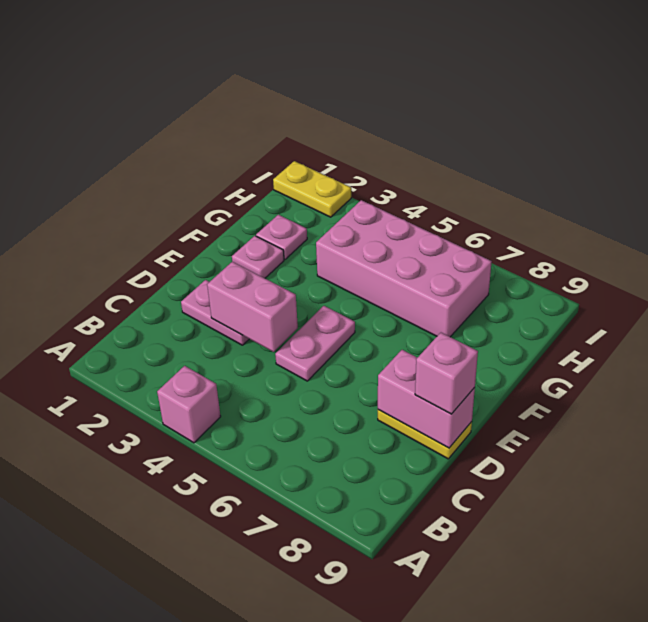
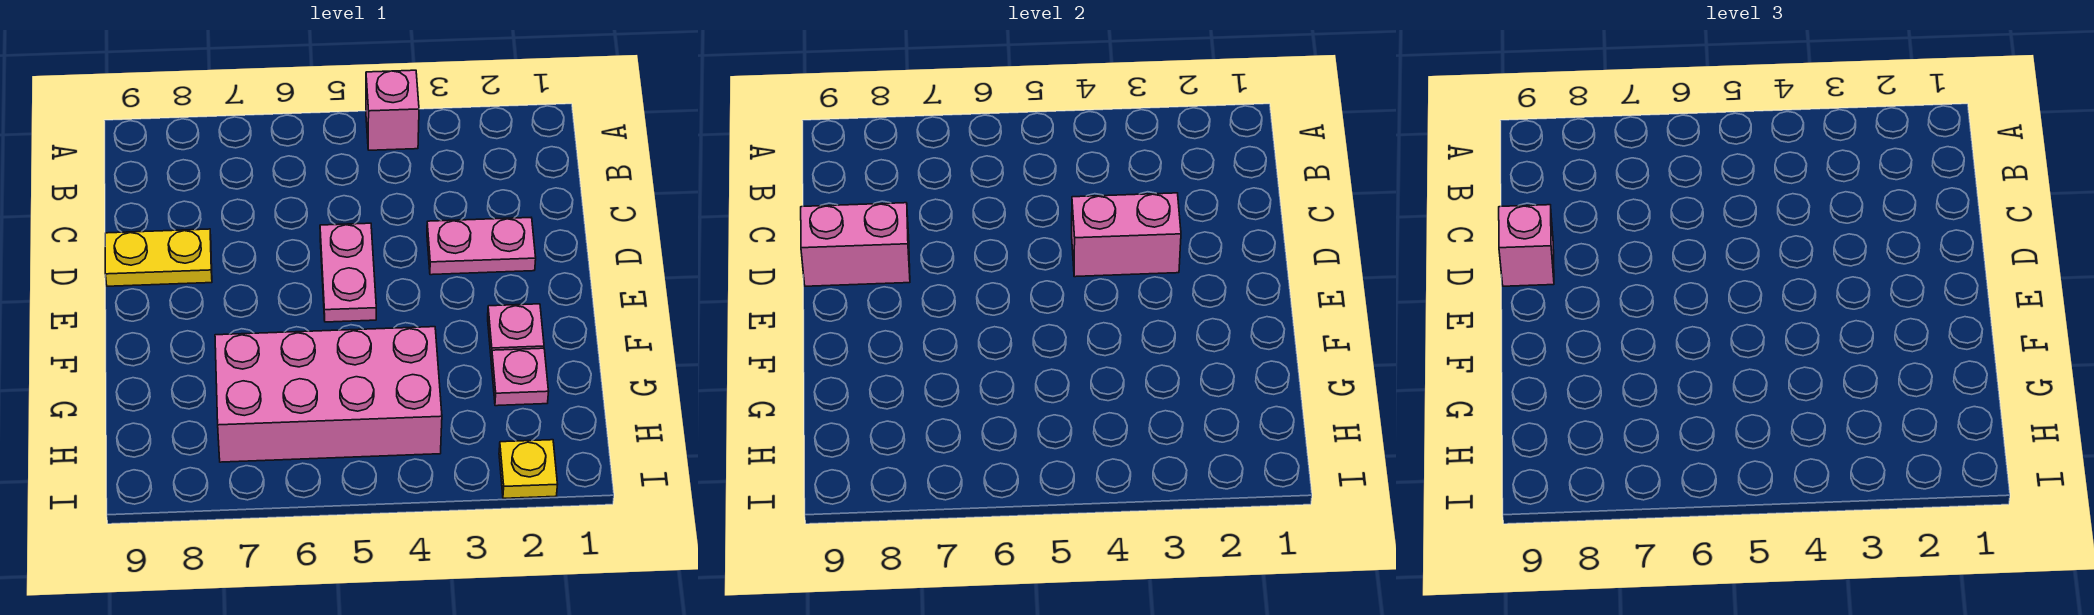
yellow plate I1:I2 level 1 -> yellow plate I2 level 1

